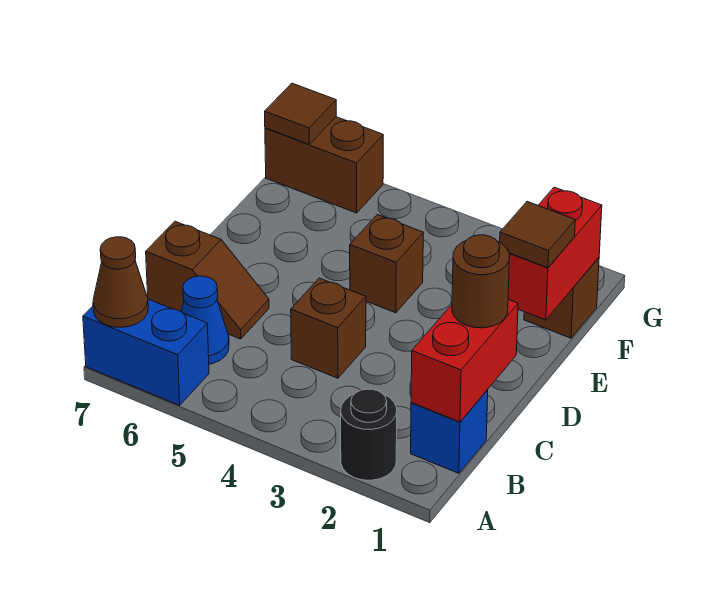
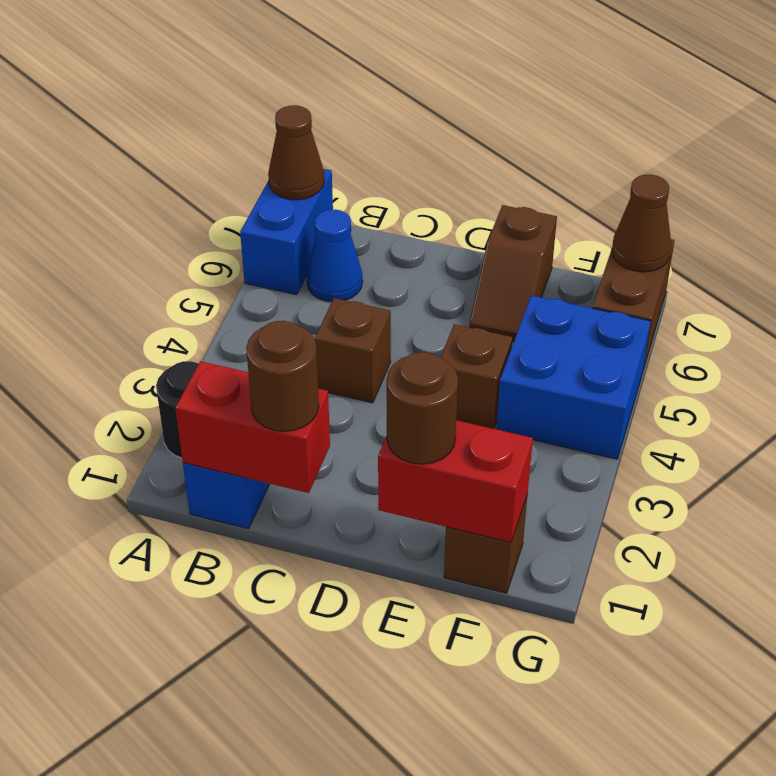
brown slope C6:C7 level 1 top 7 -> brown slope E6:E7 level 1 top 7
brown tile E1 level 3 -> brown round brick E1 level 3
none -> blue brick F4:G5 level 1
brown tile G7 level 2 -> brown cone G7 level 2

